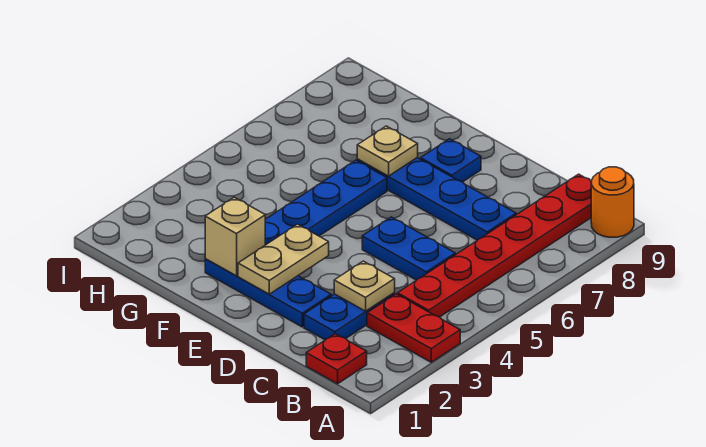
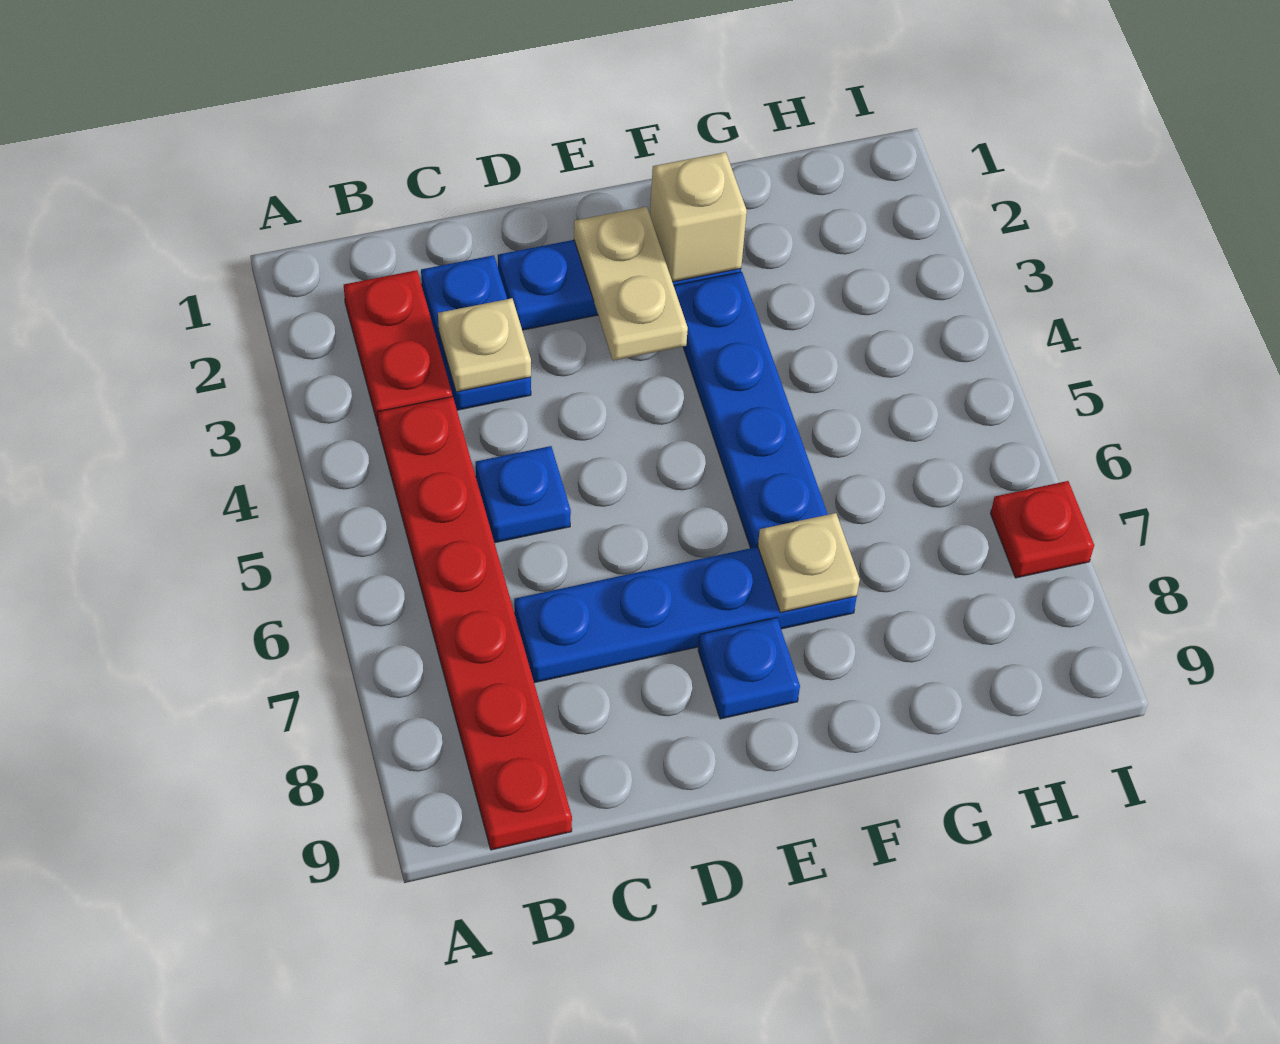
red plate A3:B3 level 1 -> red plate B2:B3 level 1
orange round brick A9 level 1 -> none
red plate B1 level 1 -> red plate I7 level 1
blue plate C5:D5 level 1 -> blue plate C5 level 1

